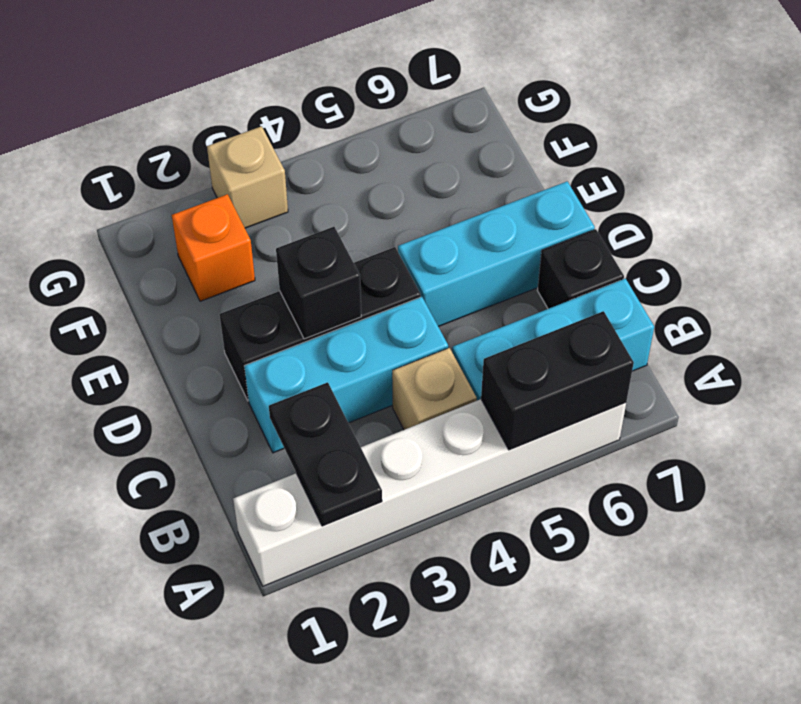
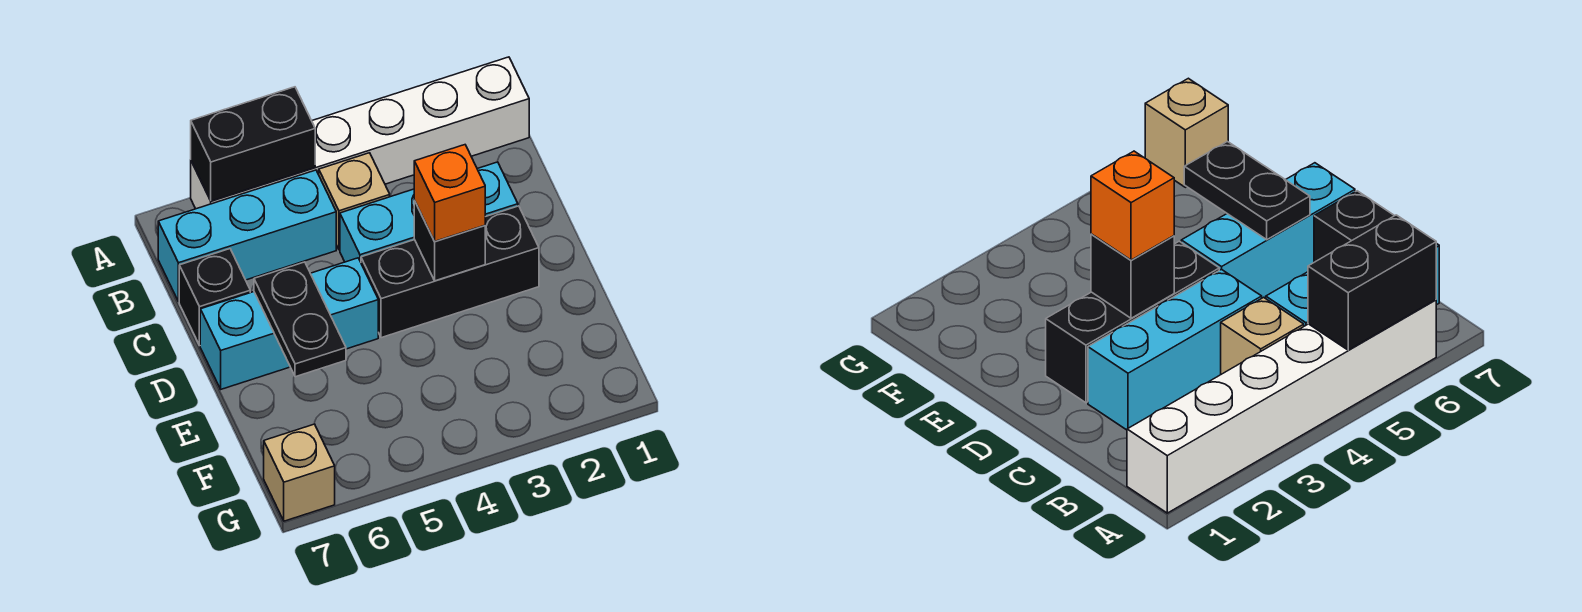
black plate A2:B2 level 2 -> black plate D6:E6 level 2
orange brick F2 level 1 -> orange brick D3 level 3
tan brick G3 level 1 -> tan brick G7 level 1

